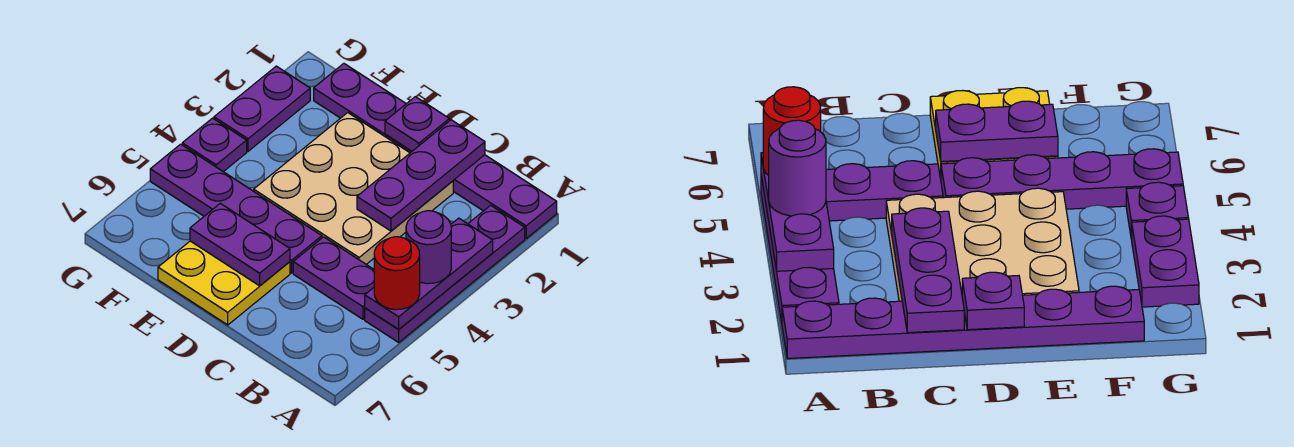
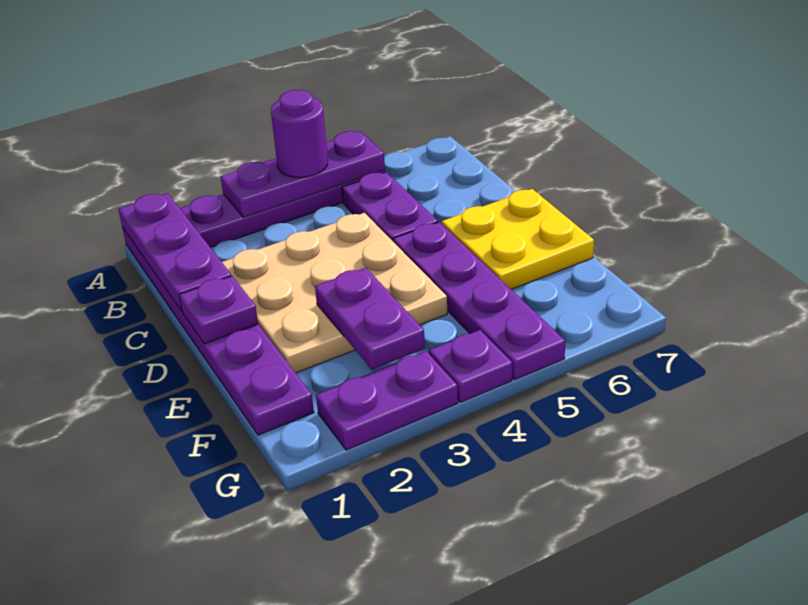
red round brick A5 level 3 -> none
purple plate C1:C3 level 2 -> purple plate A1:C1 level 2
purple plate D6:E6 level 2 -> purple plate E3:F3 level 2

